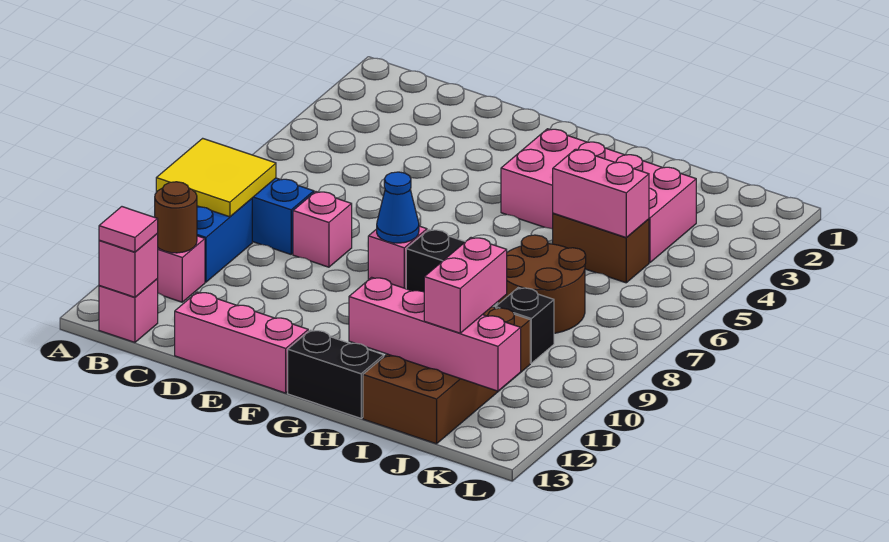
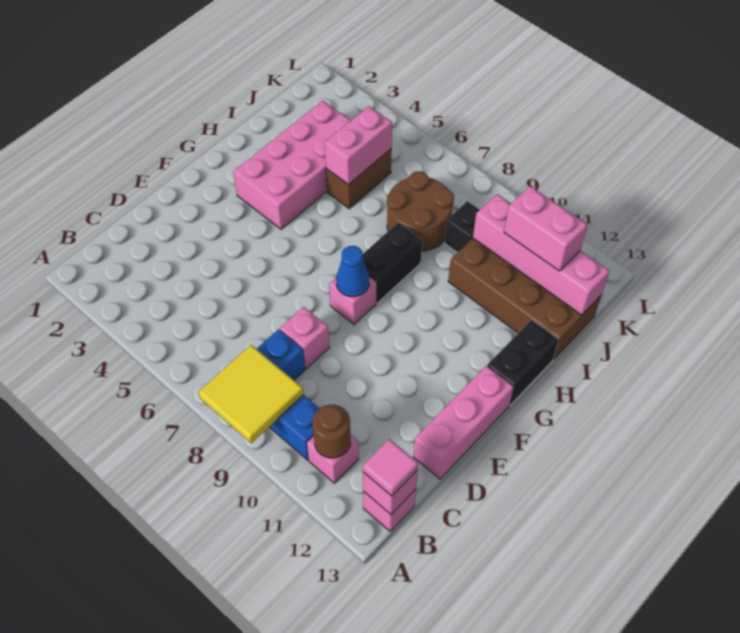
pink brick H12:K12 level 2 -> pink brick J10:J13 level 2

